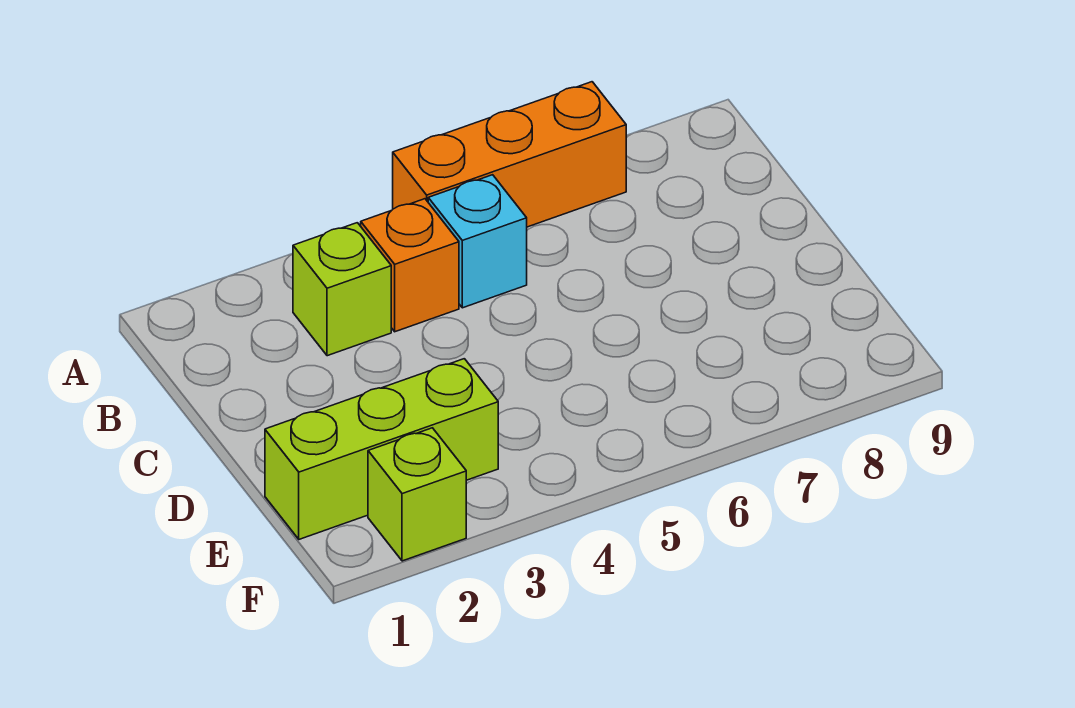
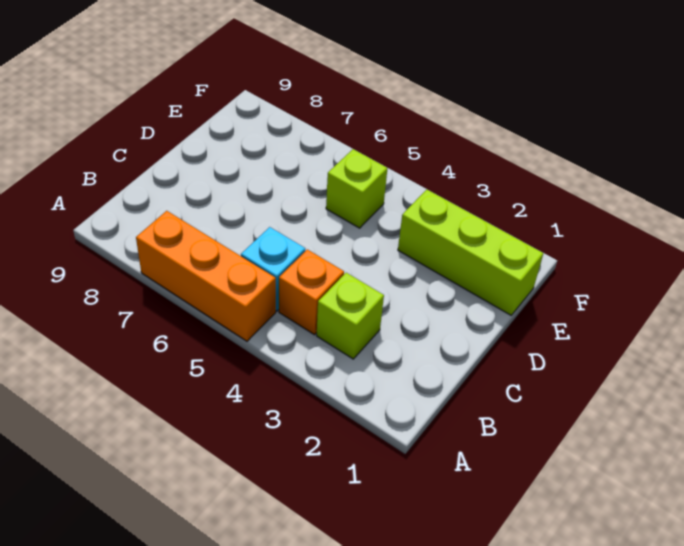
lime brick F2 level 1 -> lime brick E5 level 1

